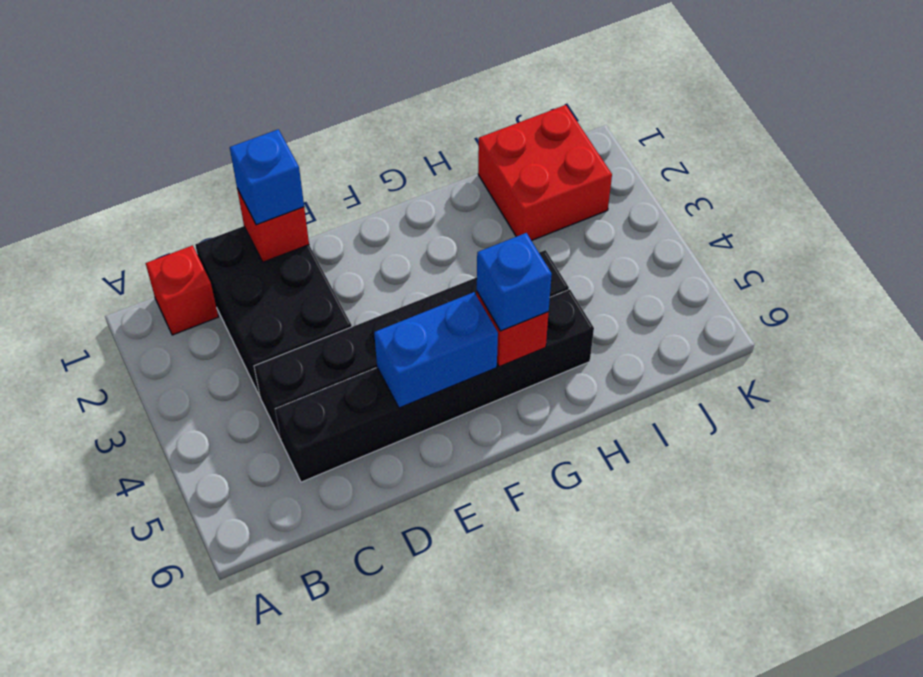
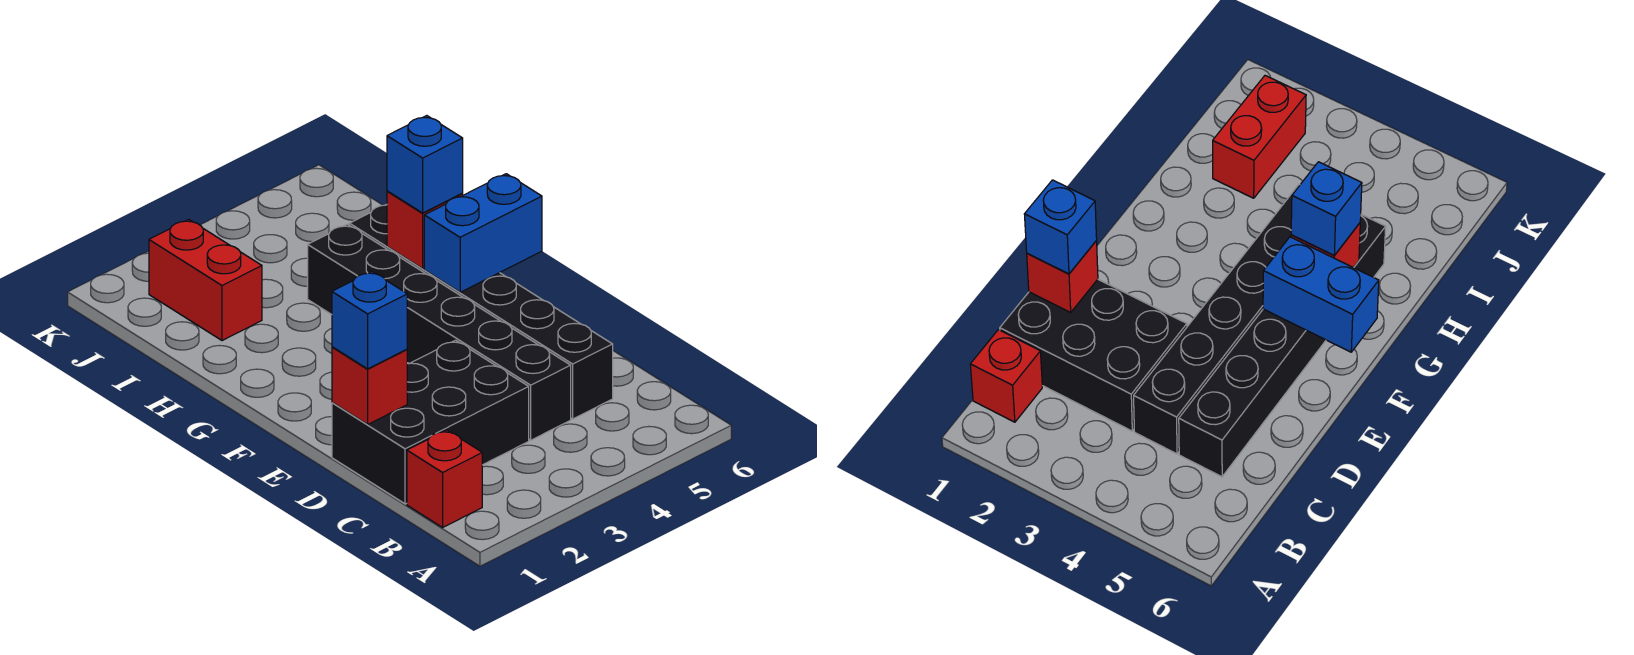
blue brick E5:F5 level 2 -> blue brick F5:F6 level 2
red brick I1:J2 level 1 -> red brick I2:J2 level 1

